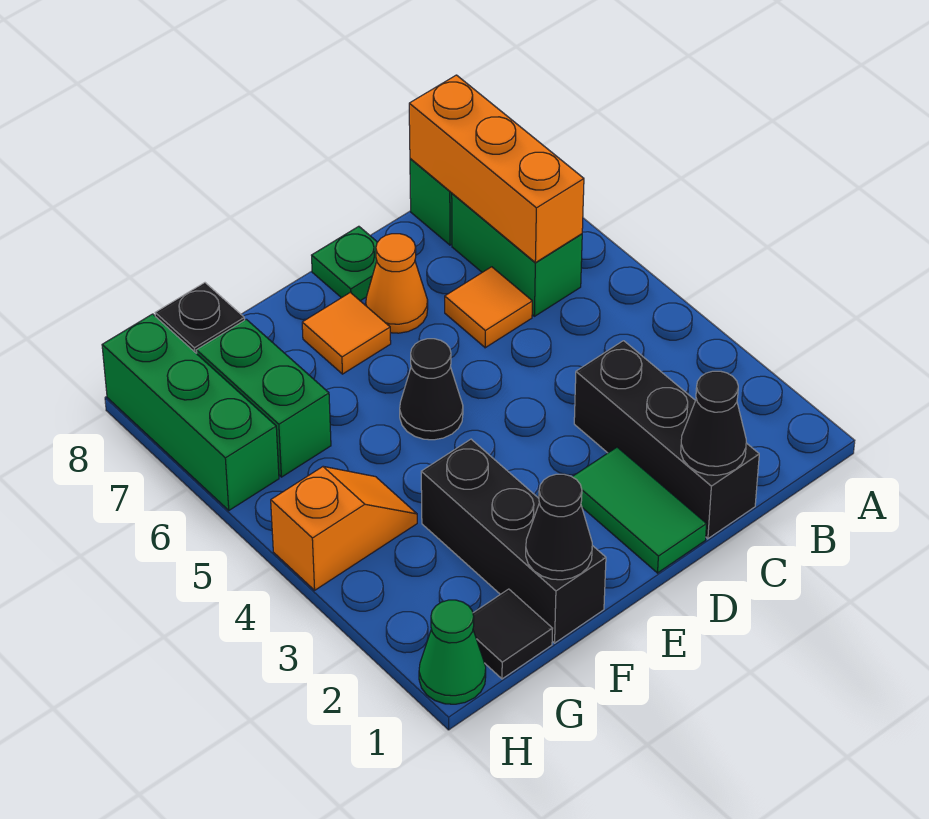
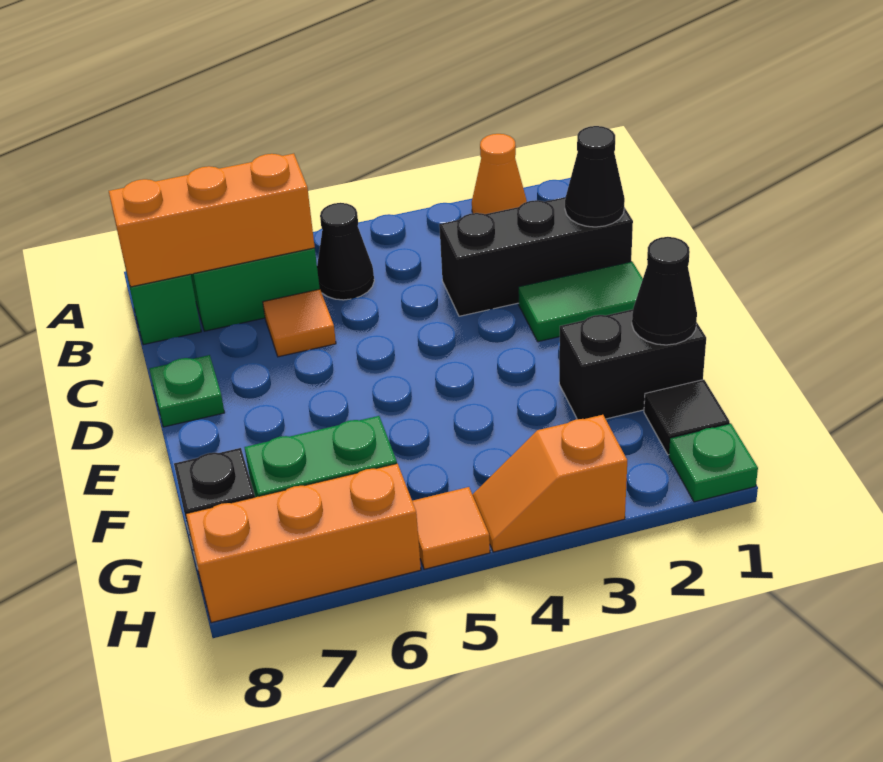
orange cone D7 level 1 -> orange cone A2 level 1
black cone E5 level 1 -> black cone B5 level 1
orange tile E7 level 1 -> orange tile H5 level 1
black brick F1:F3 level 1 -> black brick F1:F2 level 1
orange slope G4:H4 level 1 top H -> orange slope H3:H4 level 1 top 3
green cone H1 level 1 -> green plate H1 level 1
green brick H6:H8 level 1 -> orange brick H6:H8 level 1

